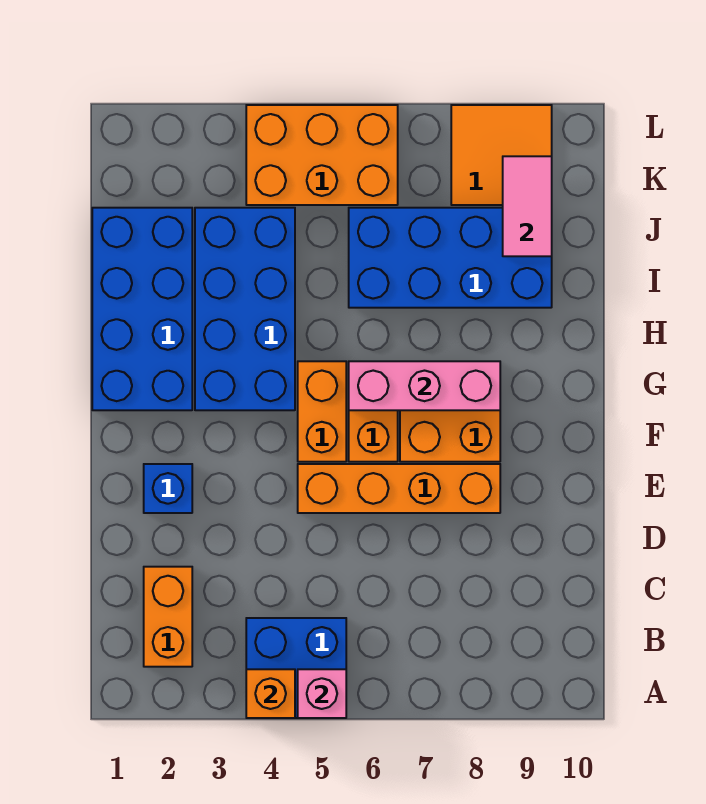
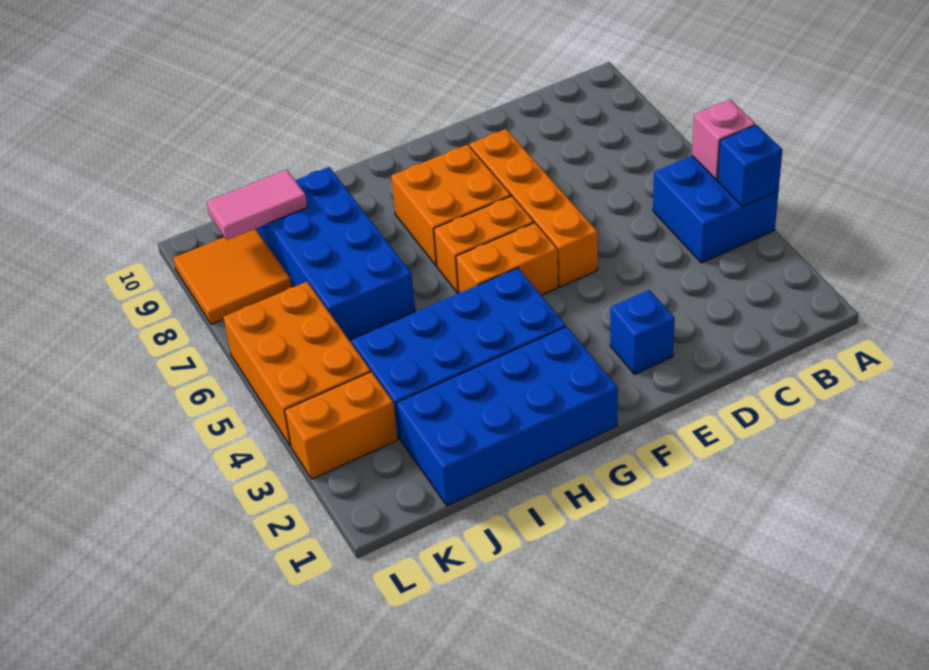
orange brick A4 level 2 -> blue brick A4 level 2
orange brick B2:C2 level 1 -> orange brick K3:L3 level 1
pink brick G6:G8 level 2 -> none

